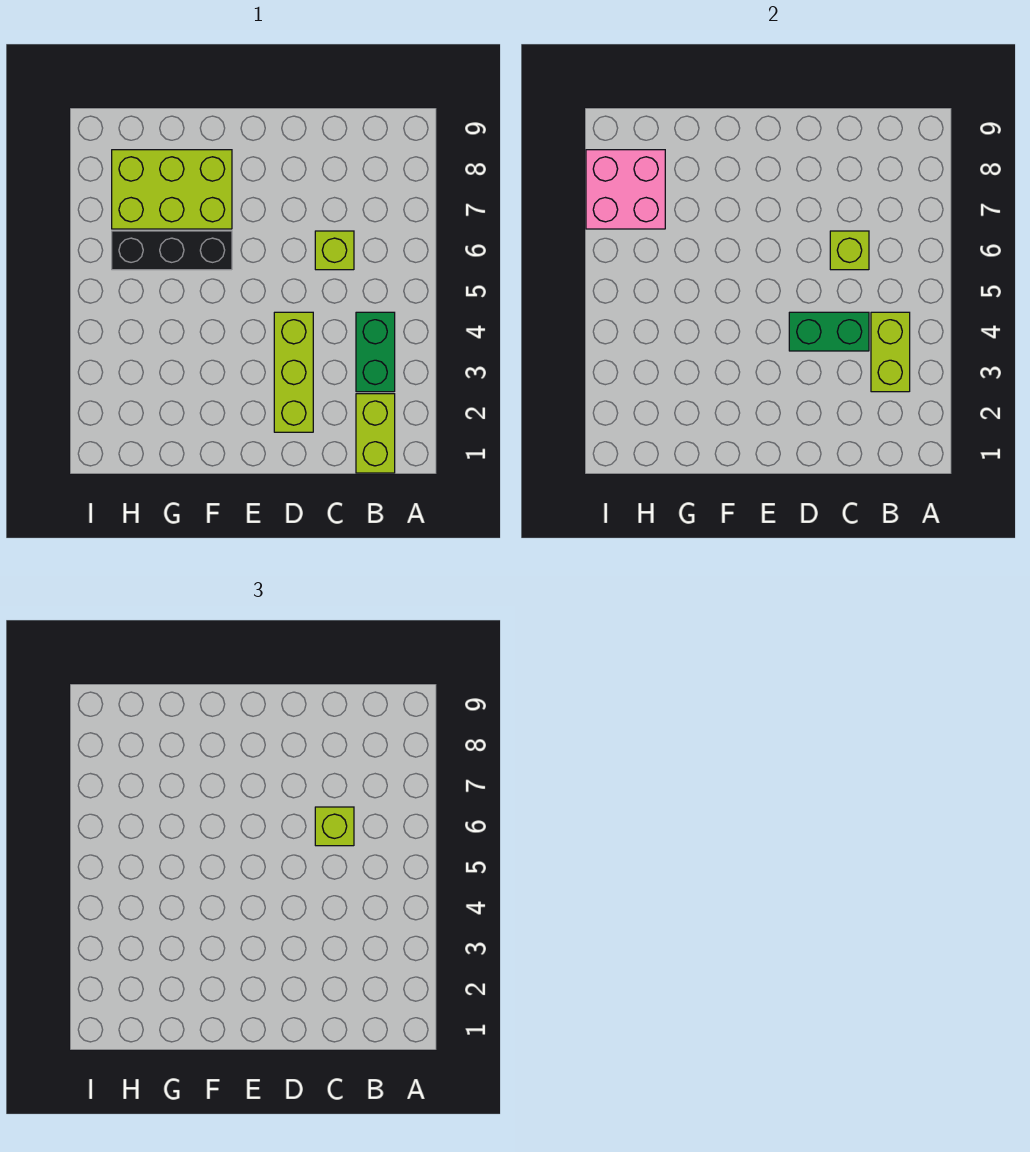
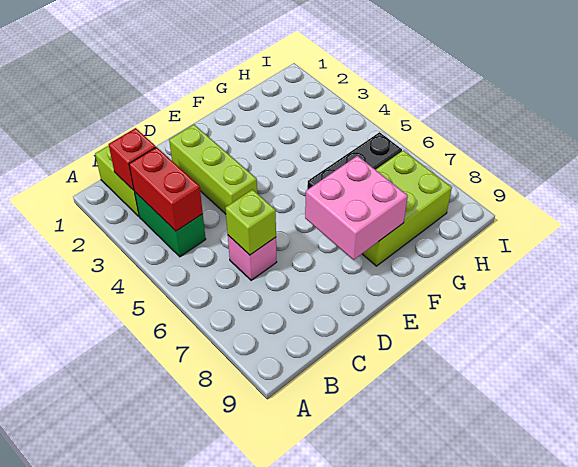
none -> red brick B2 level 2
lime brick B3:B4 level 2 -> red brick B3:B4 level 2
green brick C4:D4 level 2 -> none
lime brick C6 level 1 -> pink brick C6 level 1
lime brick C6 level 3 -> none
pink brick H7:I8 level 2 -> pink brick E7:F8 level 2

